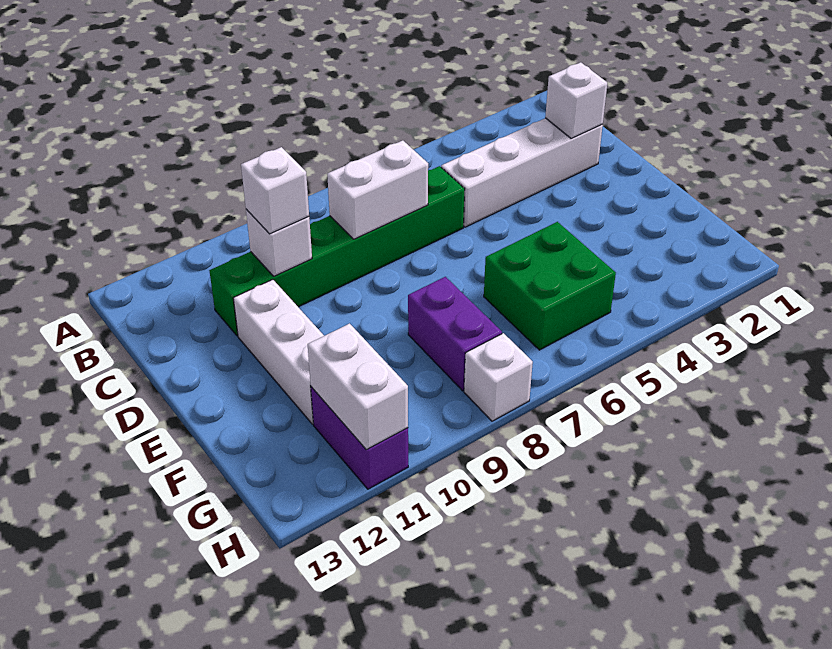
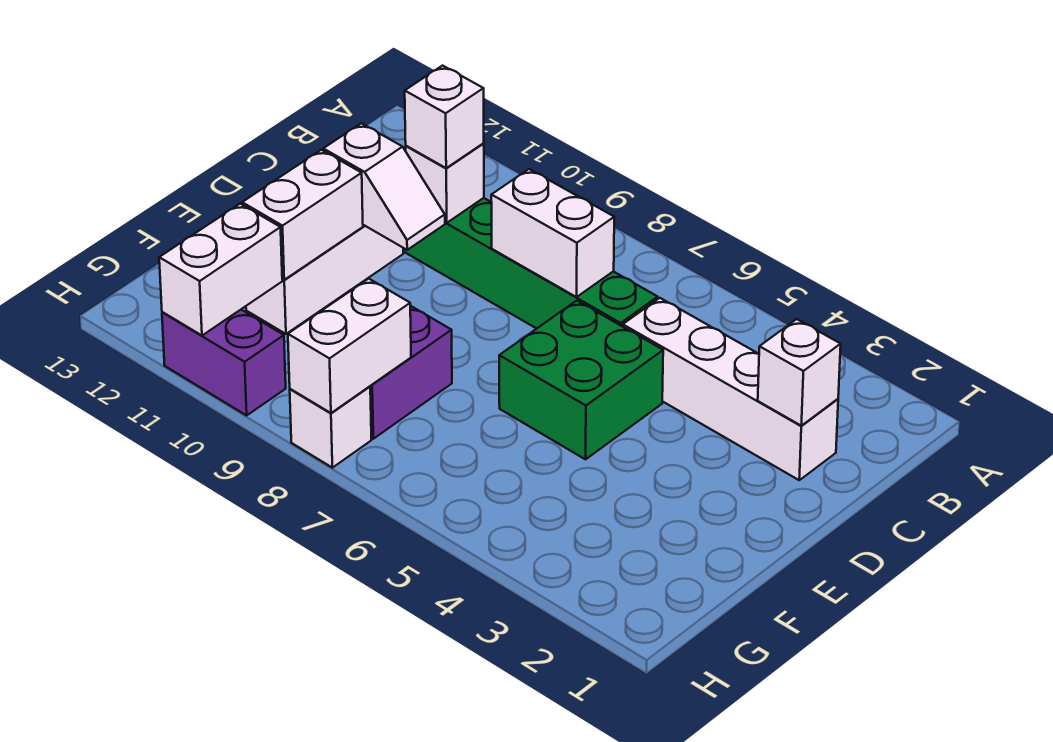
none -> white slope D10:D11 level 2 top 11
none -> white brick E11:F11 level 2
green brick F5:G6 level 1 -> green brick D5:E6 level 1
none -> white brick G8:H8 level 2
purple brick G11:H11 level 1 -> purple brick H10:H11 level 1

